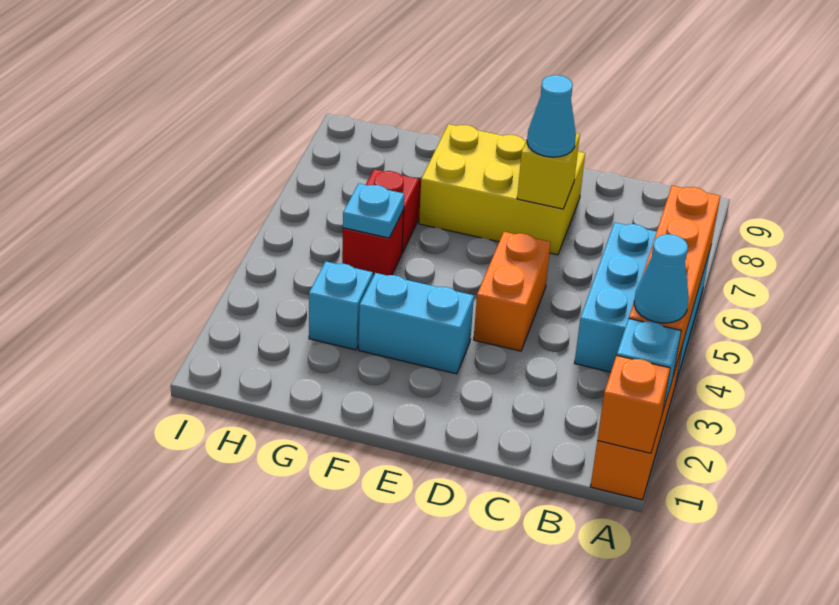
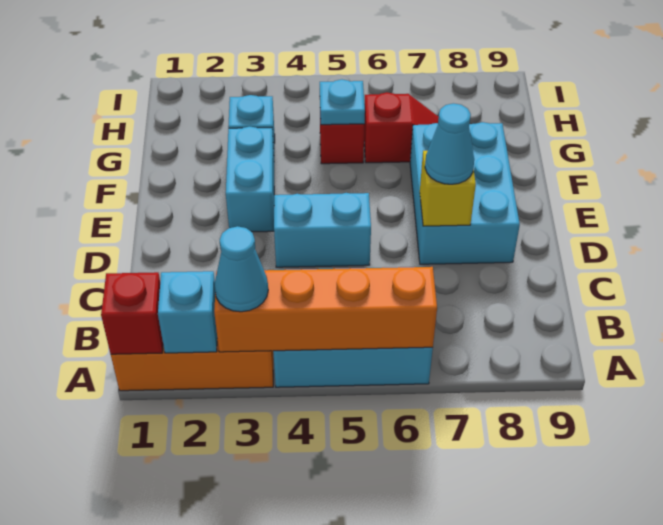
orange brick A1 level 2 -> red brick A1 level 2
orange brick D4:D5 level 1 -> cyan brick D4:D5 level 1
yellow brick D7:F8 level 1 -> cyan brick D7:F8 level 1

